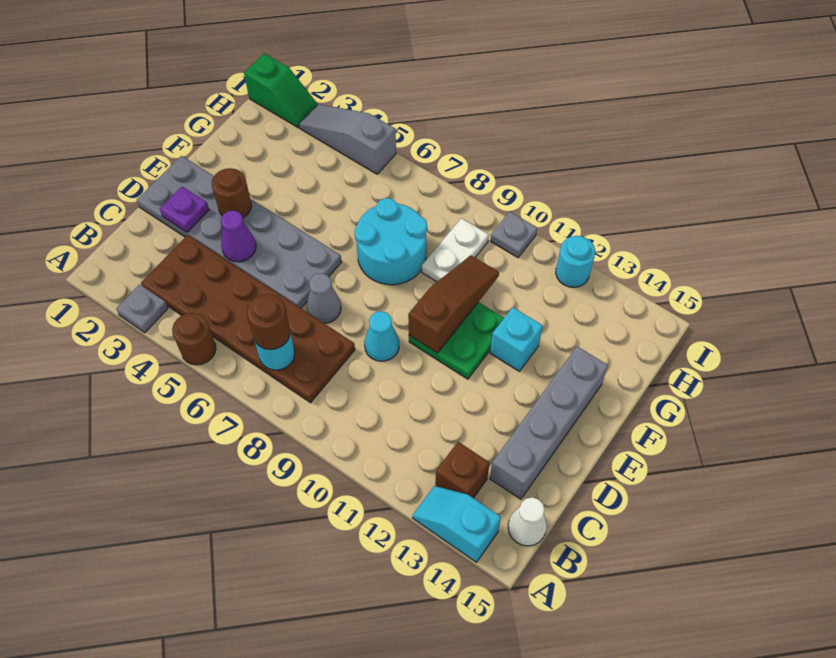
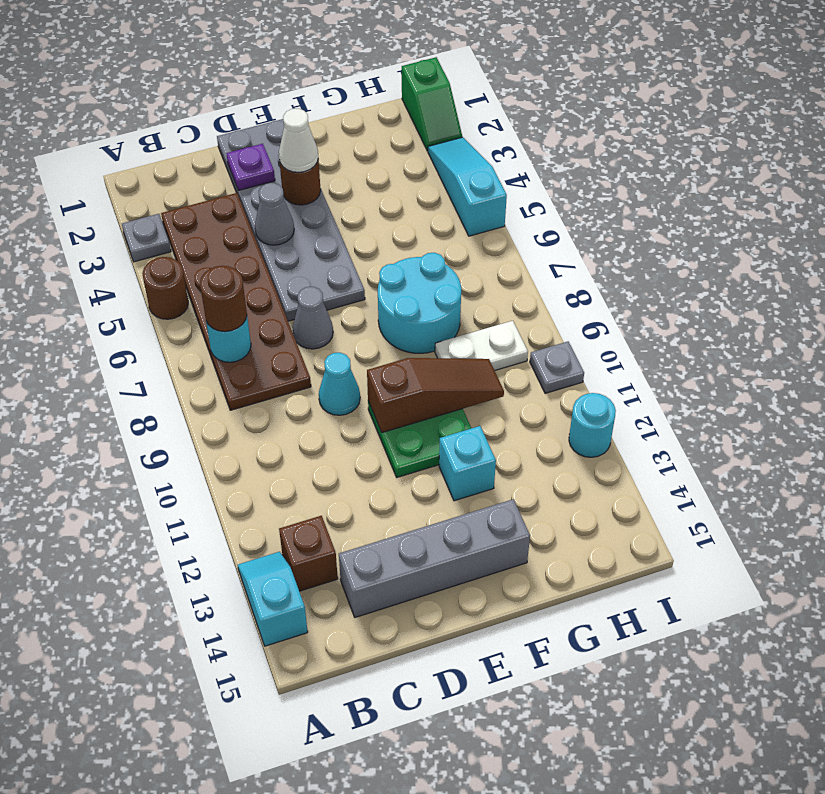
white cone B15 level 1 -> white cone E3 level 3
purple cone D4 level 2 -> grey cone D4 level 2
grey slope I3:I5 level 1 top 5 -> cyan slope I3:I5 level 1 top 5

